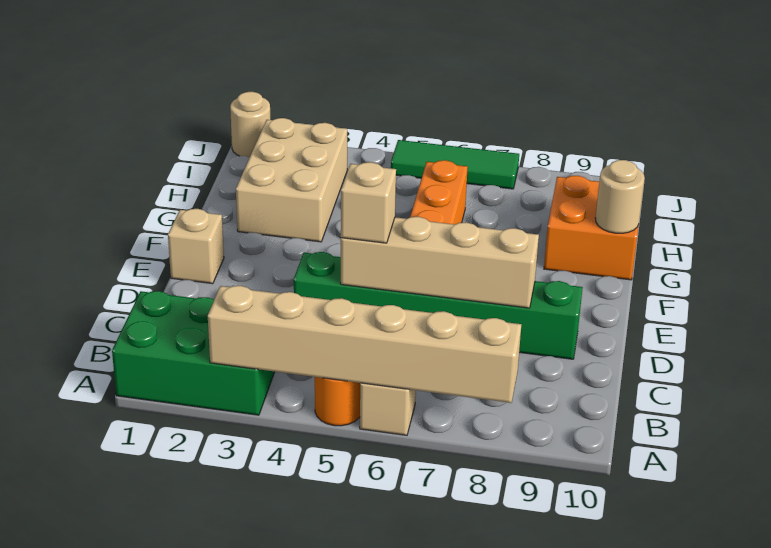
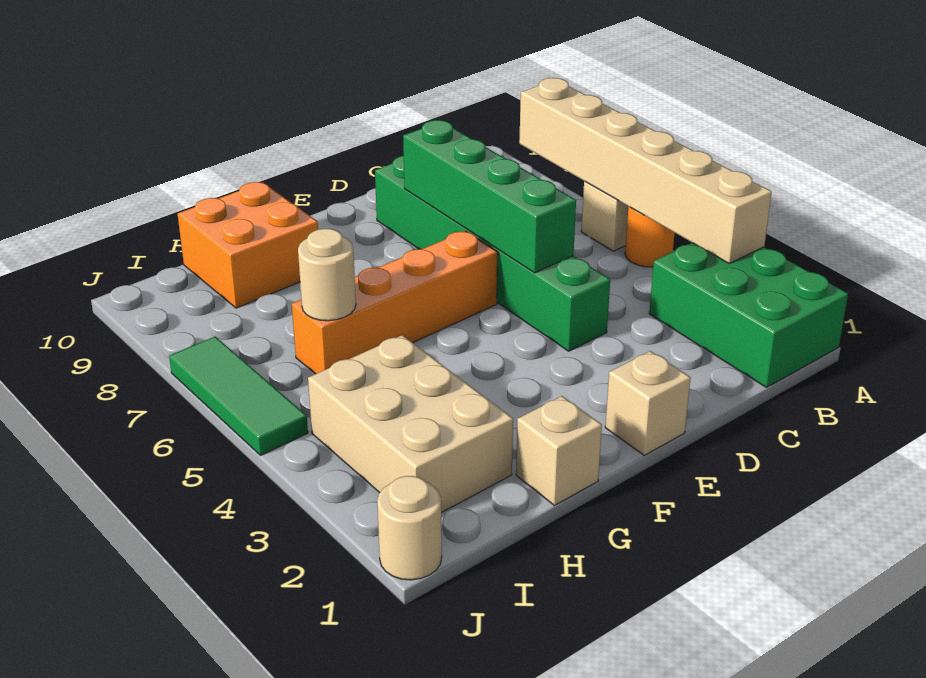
tan brick D5:D8 level 2 -> green brick D5:D8 level 2
tan brick D5 level 3 -> tan brick G1 level 1
tan brick G2:I3 level 1 -> tan brick H2:I4 level 1
tan round brick G10 level 2 -> tan round brick H6 level 2

